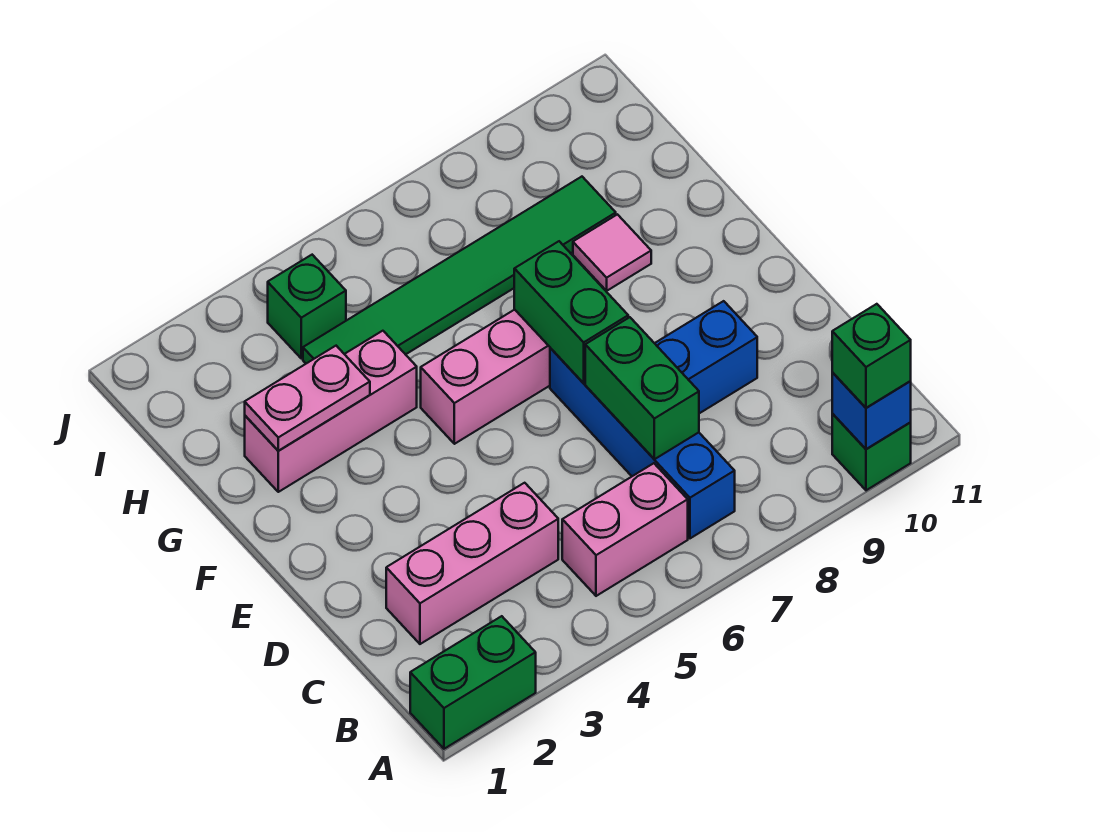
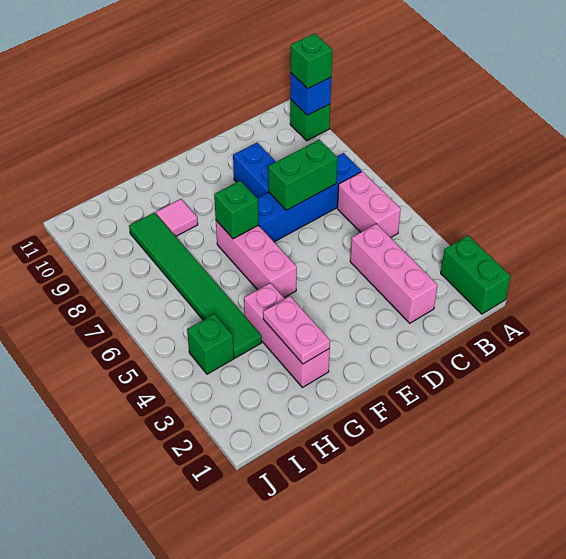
green brick E7:F7 level 2 -> green brick F7 level 2

